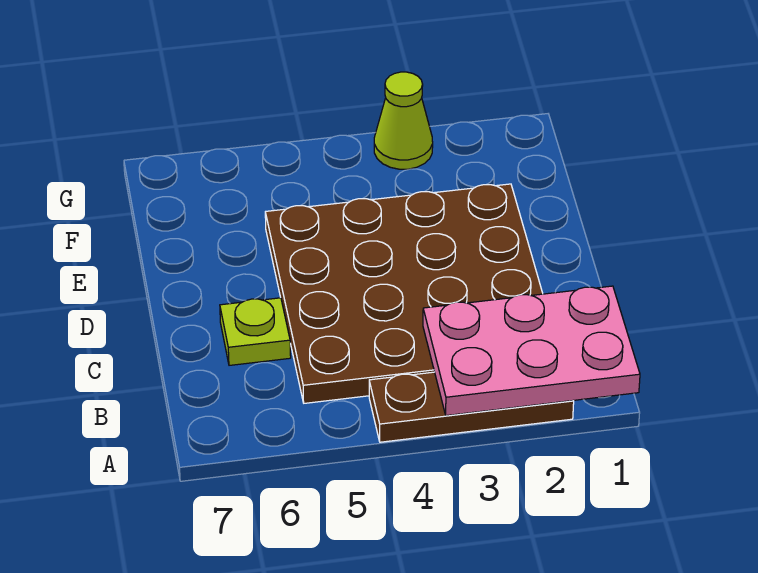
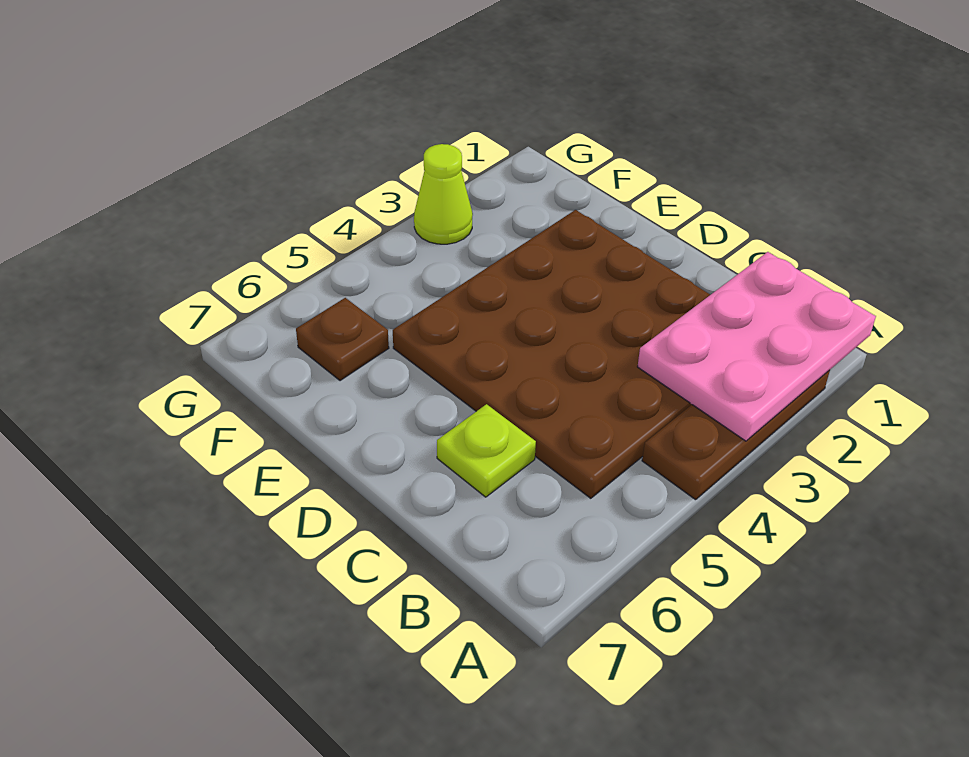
none -> brown plate F6 level 1

